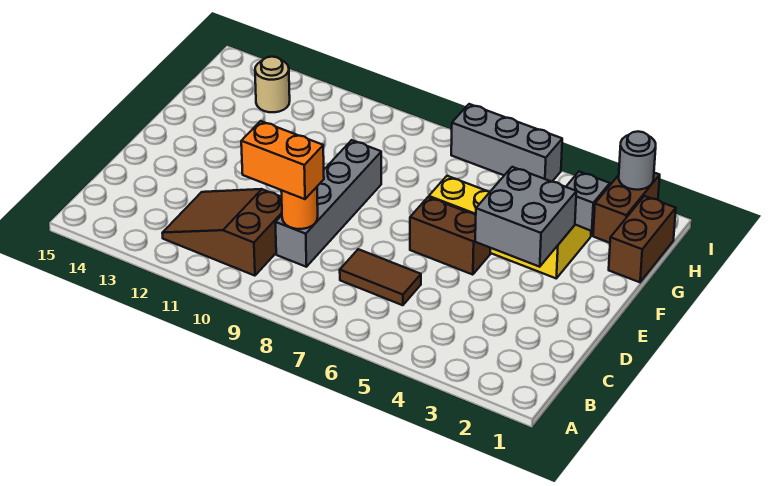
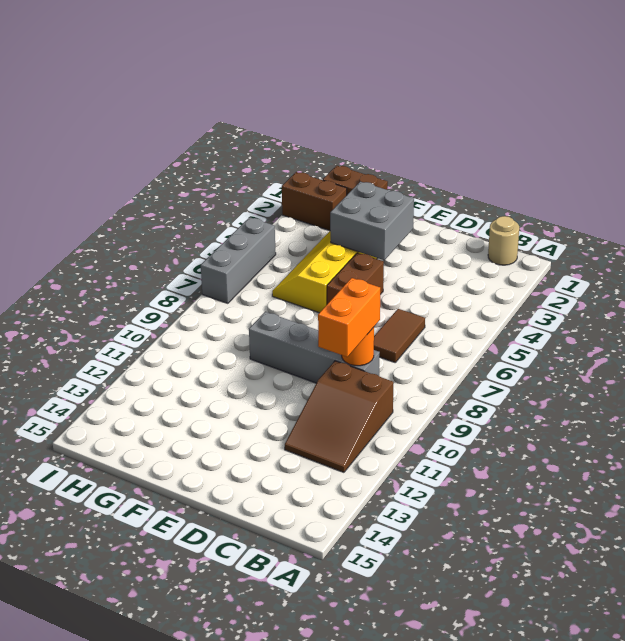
grey brick H3 level 1 -> none
tan round brick H13 level 1 -> tan round brick B1 level 1
grey round brick I2 level 2 -> none

